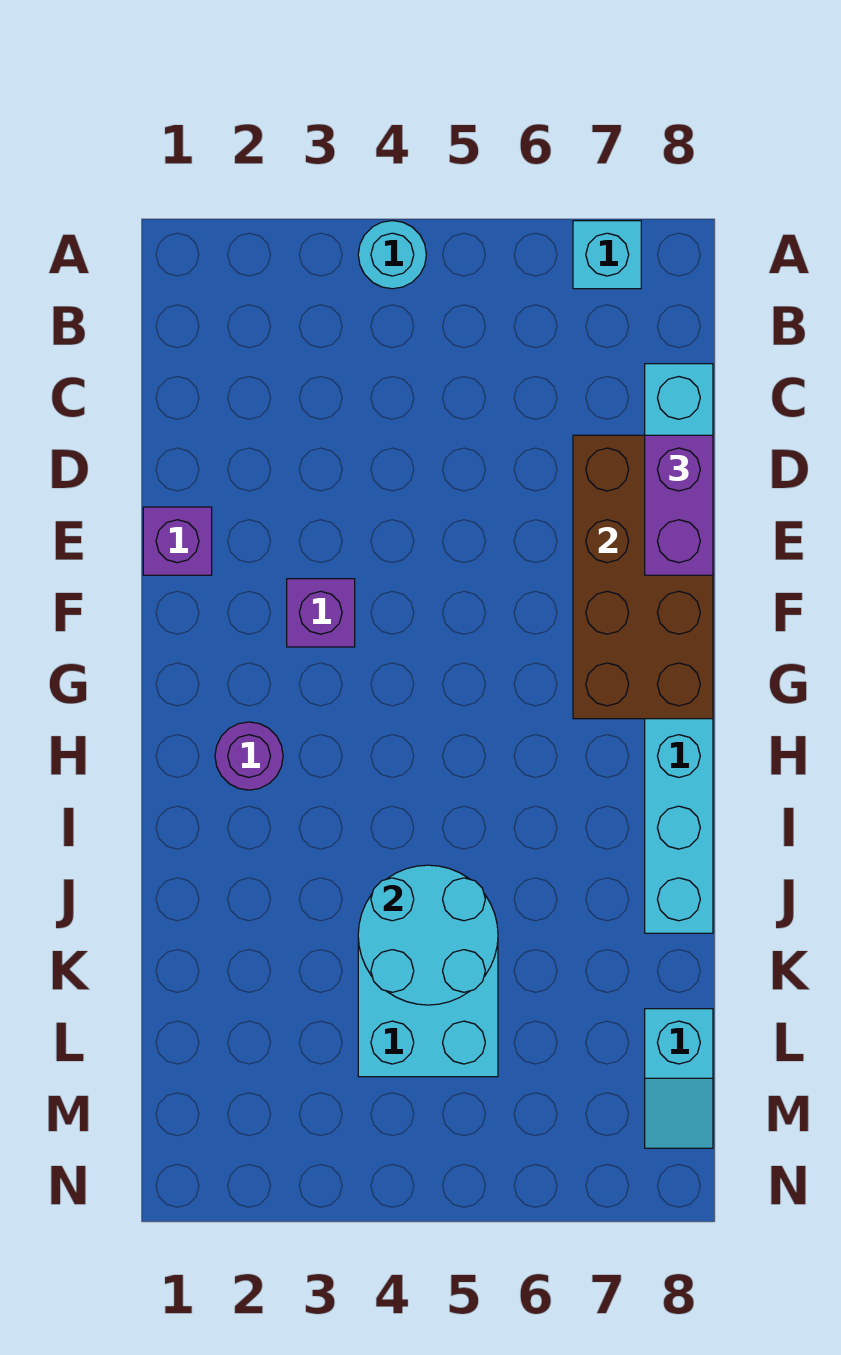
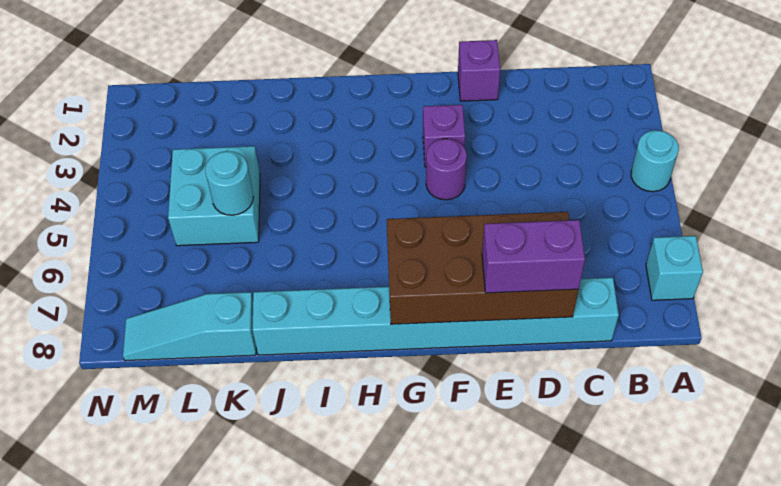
purple round brick H2 level 1 -> purple round brick F4 level 1
cyan round brick J4:K5 level 2 -> cyan round brick K5 level 2
cyan slope L8:M8 level 1 top L -> cyan slope K8:M8 level 1 top K

